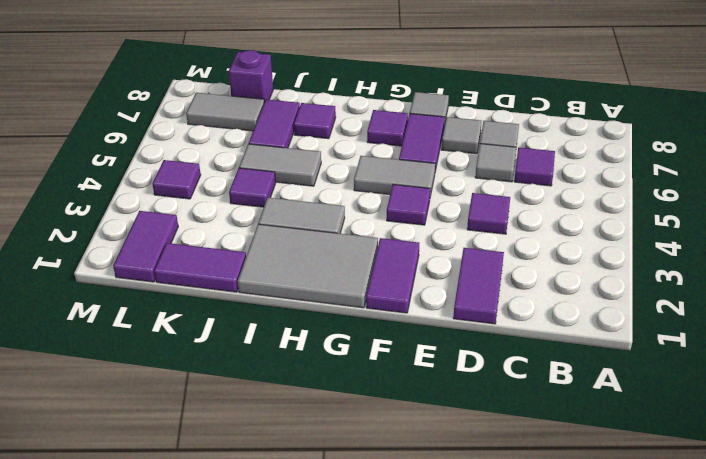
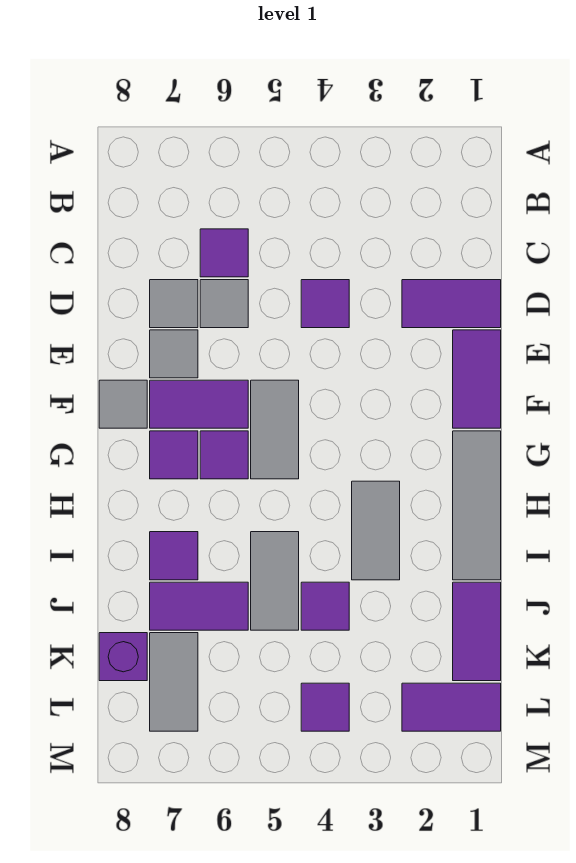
purple tile F1:F2 level 1 -> purple tile E1:F1 level 1
purple tile F4 level 1 -> purple tile G6 level 1
grey tile G1:I2 level 1 -> grey tile G1:I1 level 1

